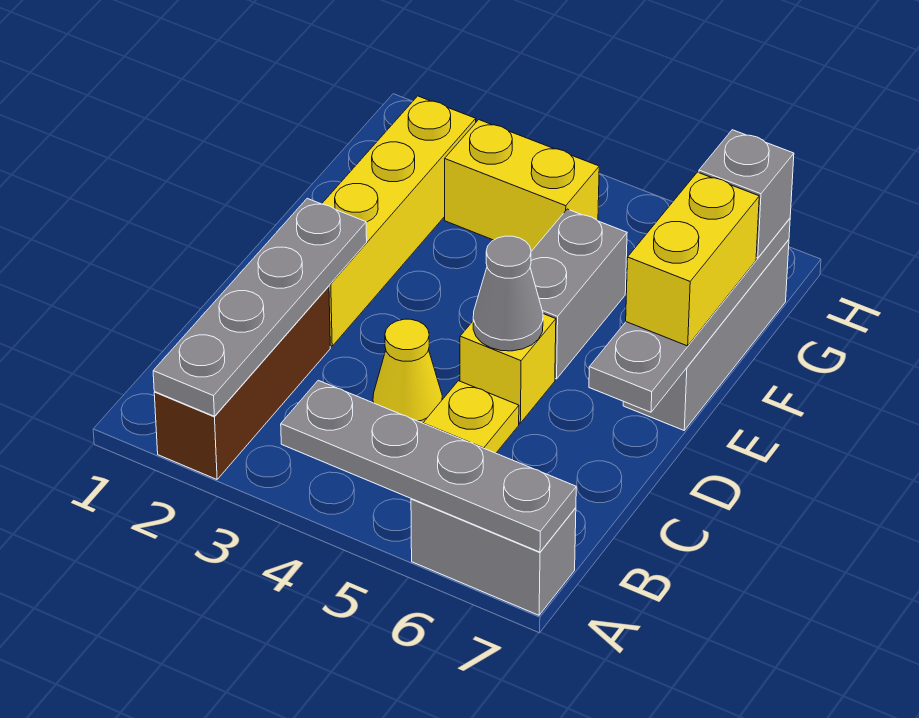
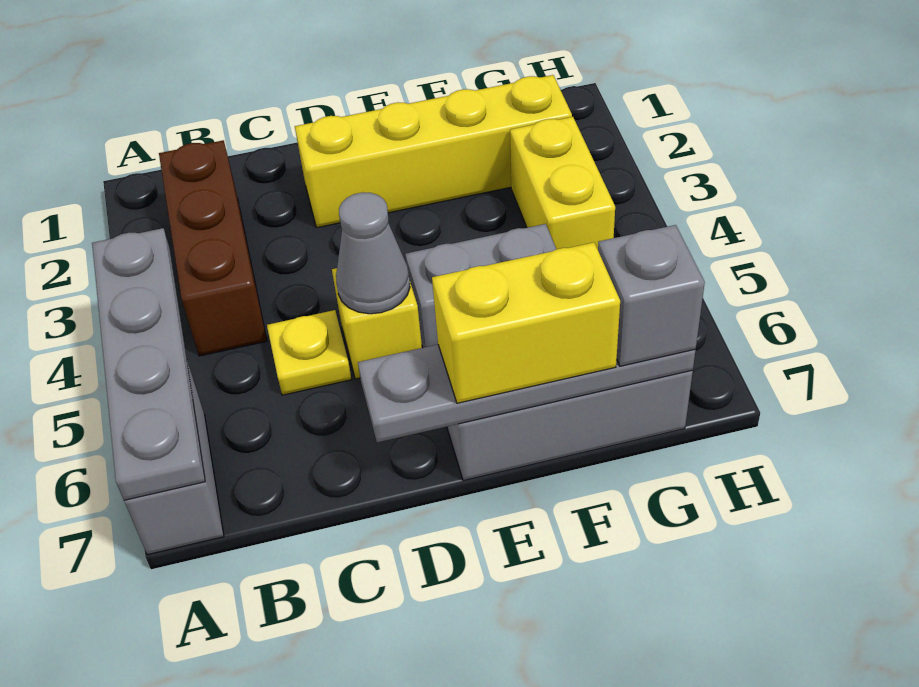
brown brick A2:C2 level 1 -> brown brick B2:B4 level 1
grey plate A2:D2 level 2 -> none
yellow cone C4 level 1 -> none

